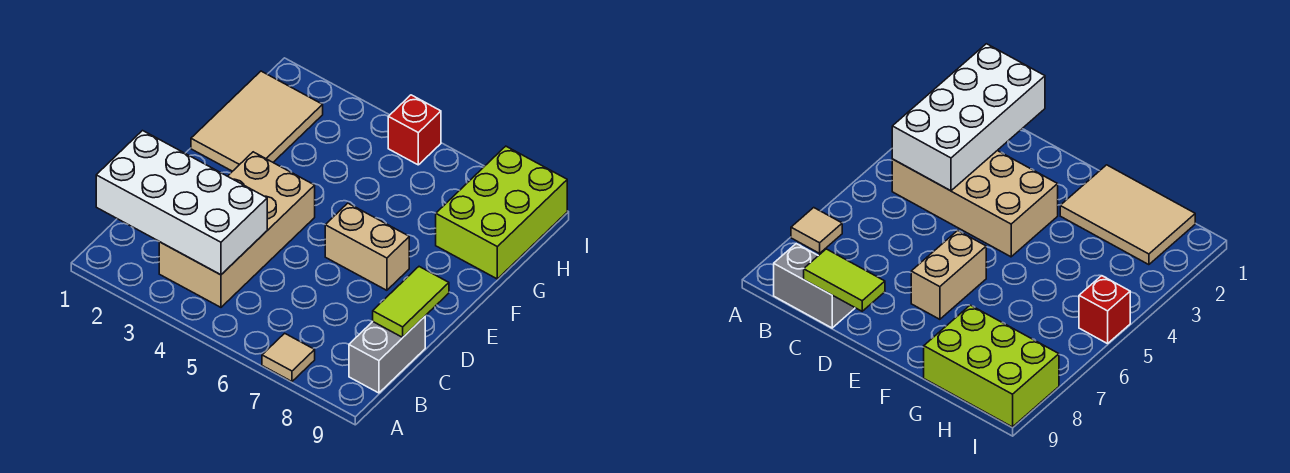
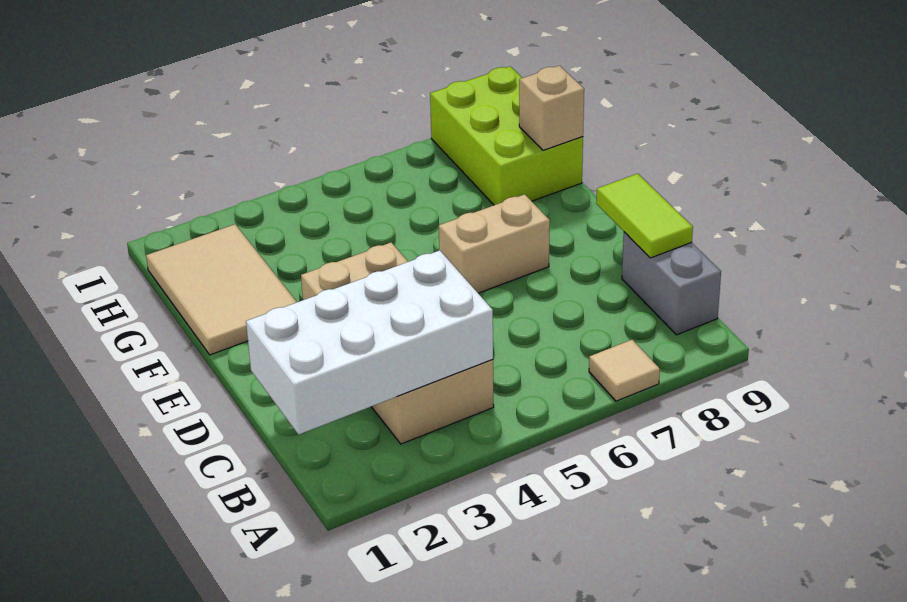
none -> tan brick G9 level 2
red brick I5 level 1 -> none

